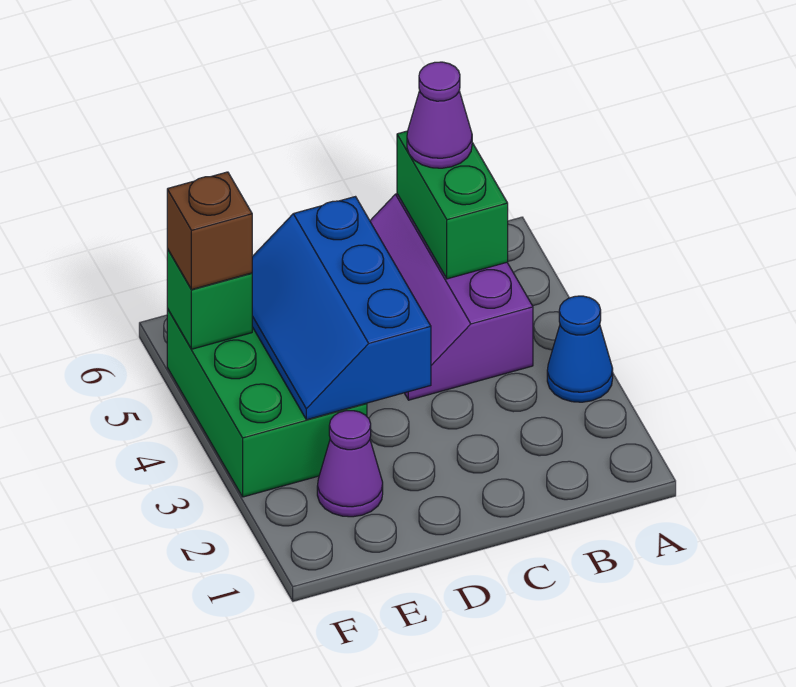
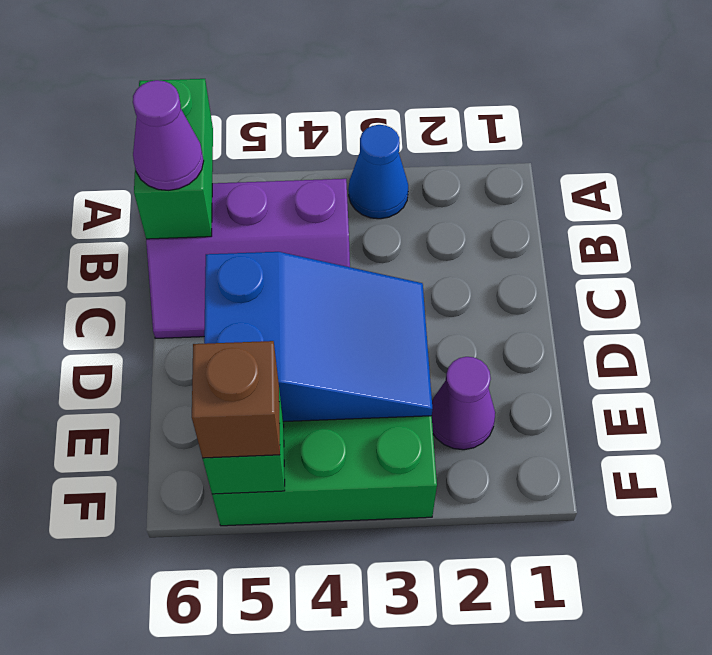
green brick B5:B6 level 2 -> green brick A6:B6 level 2
blue slope D3:E5 level 2 top D -> blue slope D3:E5 level 2 top 5

